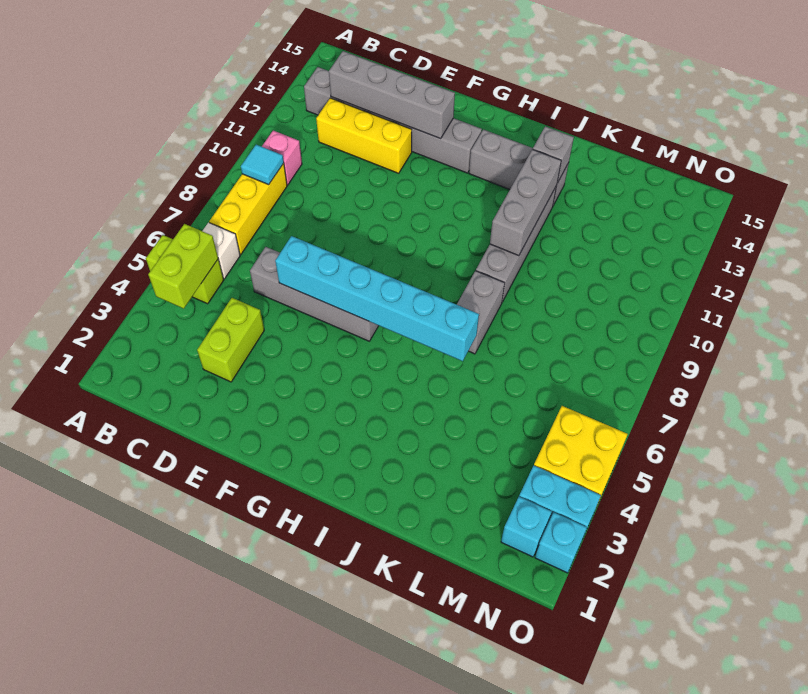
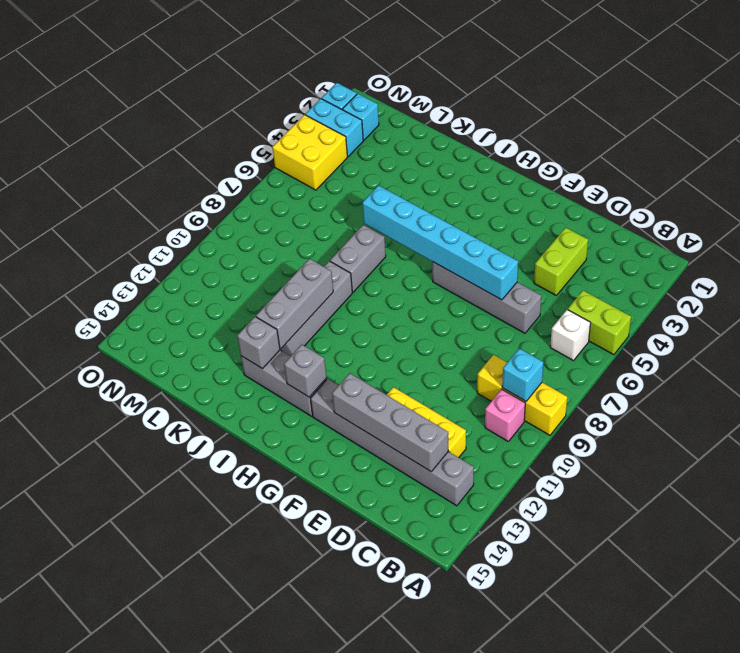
lime brick B4:B5 level 2 -> none
yellow brick B7:B9 level 1 -> yellow brick A9:C9 level 1
cyan tile B9 level 2 -> cyan brick B9 level 2
none -> grey brick H13 level 2

